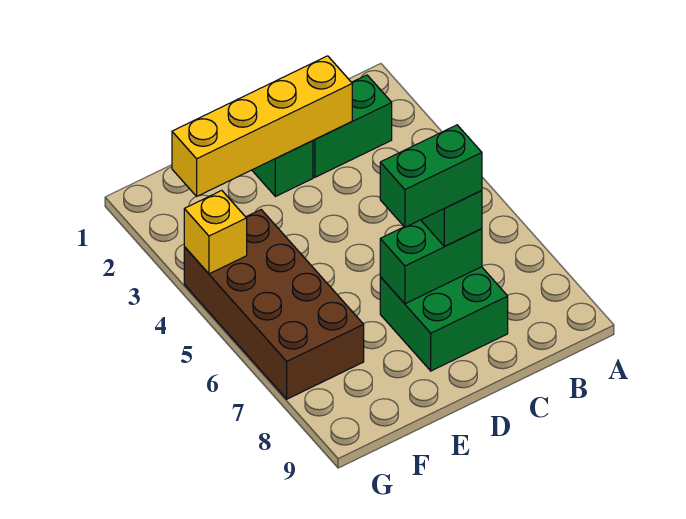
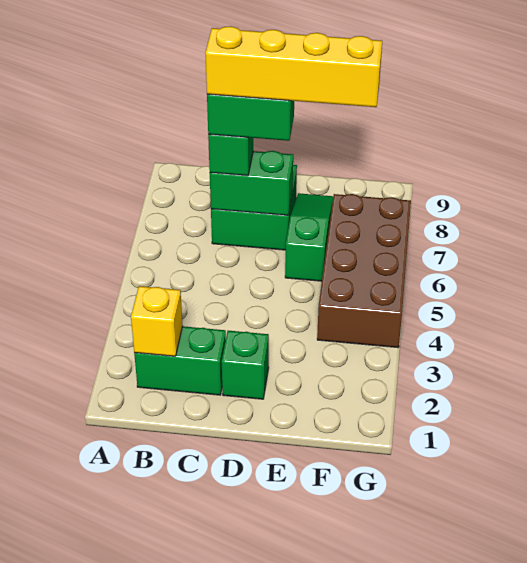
yellow brick C2:F2 level 2 -> yellow brick C7:F7 level 5
none -> green slope E6:E8 level 1 top 6
yellow brick G4 level 2 -> yellow brick B2 level 2

